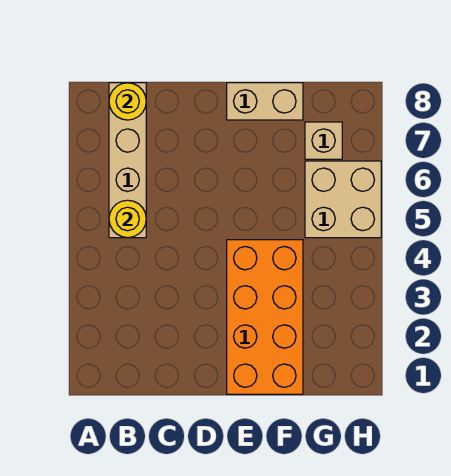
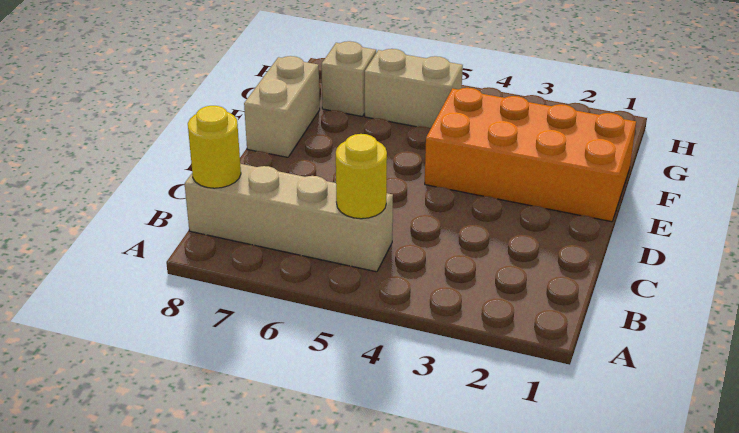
tan brick G5:H6 level 1 -> tan brick G5:G6 level 1

